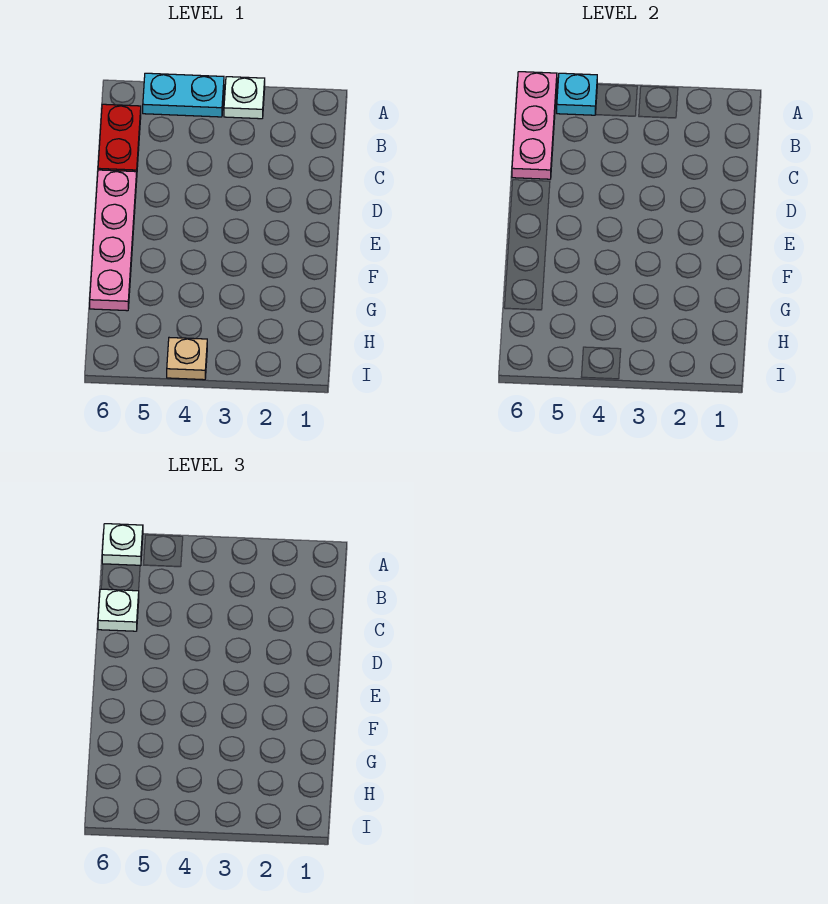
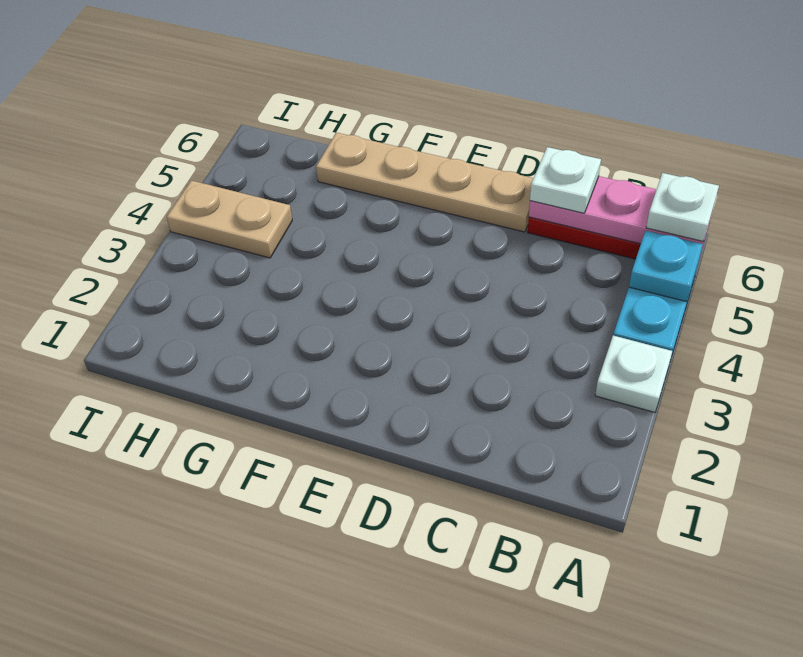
pink plate D6:G6 level 1 -> tan plate D6:G6 level 1
tan plate I4 level 1 -> tan plate H4:I4 level 1

